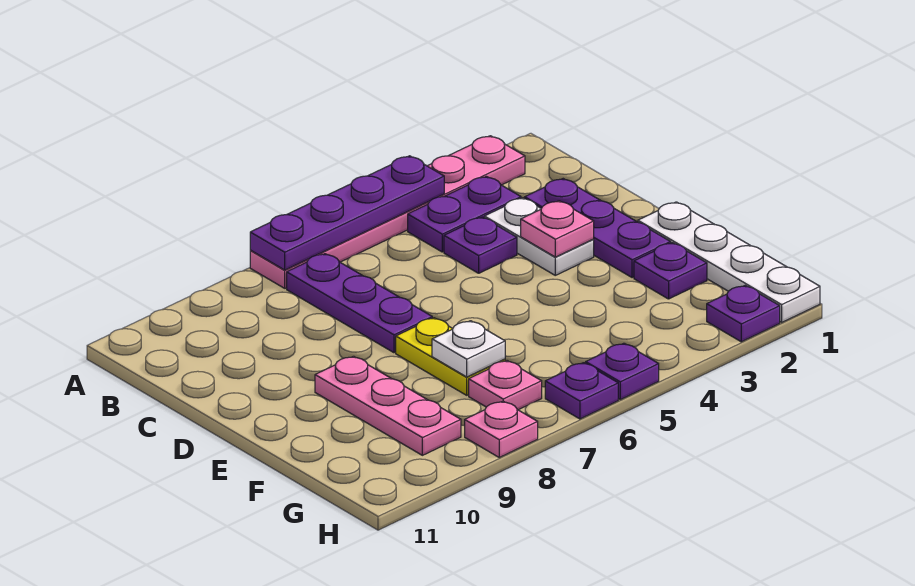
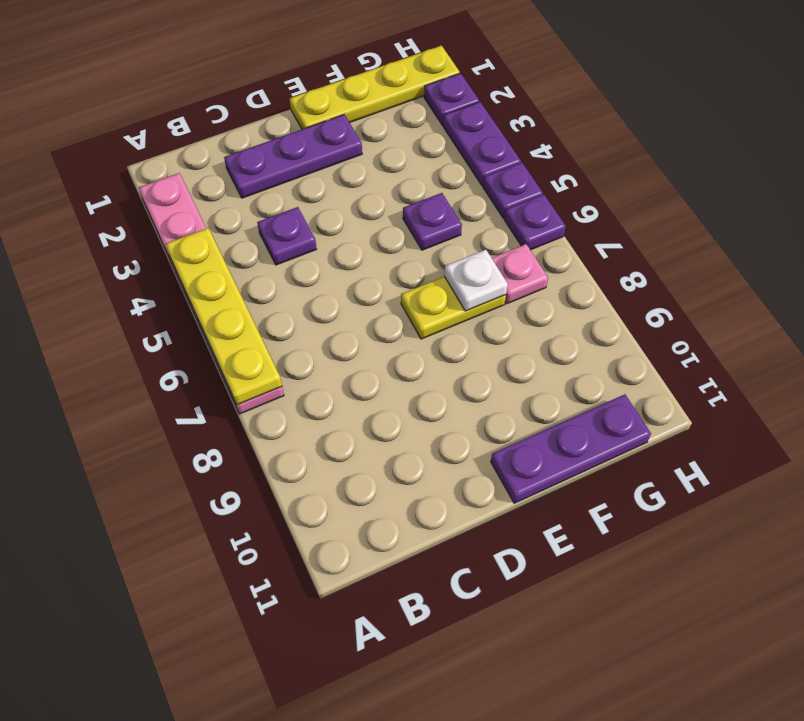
purple plate A4:A7 level 2 -> yellow plate A4:A7 level 2
purple plate B3:B4 level 1 -> purple plate H3:H4 level 1
purple plate B7:D7 level 1 -> purple plate E11:G11 level 1
white plate C3:D3 level 1 -> none
pink plate D3 level 2 -> none
white plate E1:H1 level 1 -> yellow plate E1:H1 level 1
pink plate E9:G9 level 1 -> none
purple plate F2 level 1 -> purple plate F5 level 1
pink plate H8 level 1 -> none

